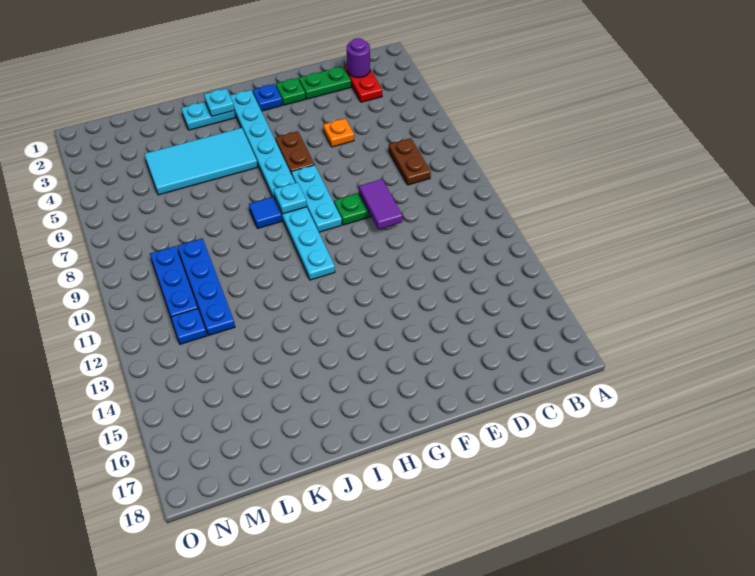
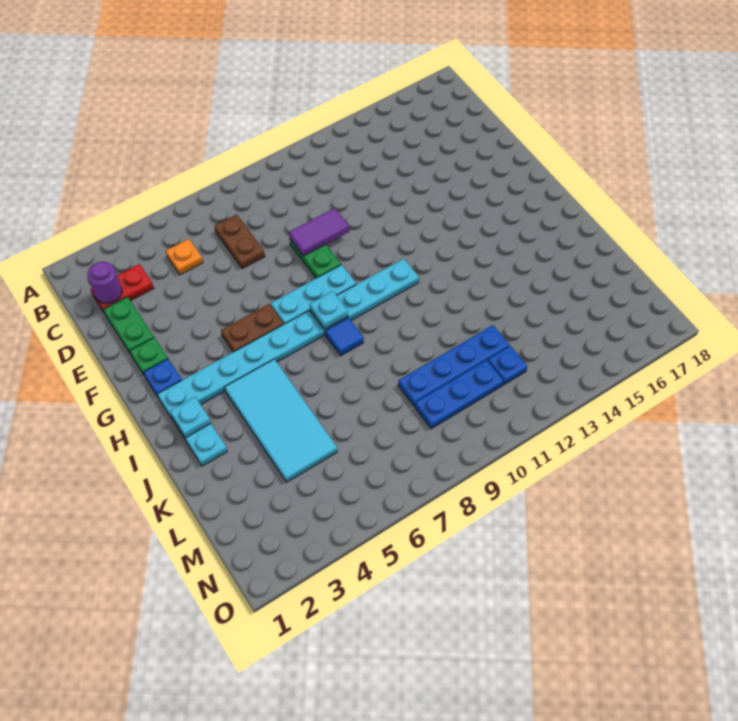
brown plate C7:C8 level 1 -> brown plate C7:D7 level 1
orange plate E5 level 1 -> orange plate C5 level 1

